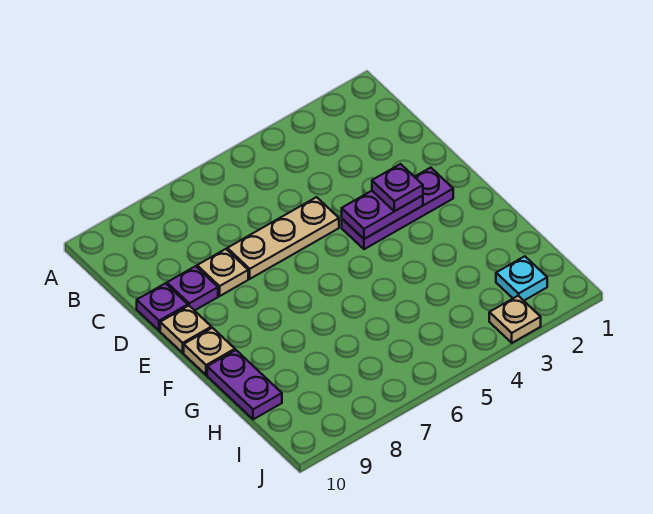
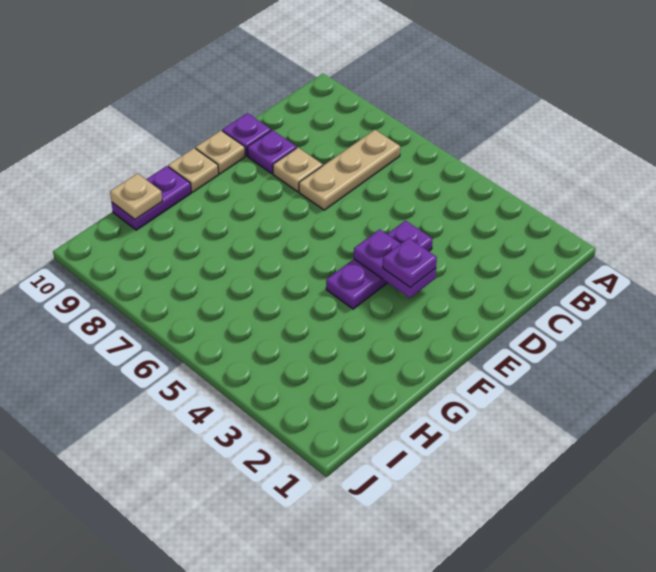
tan plate D5:D7 level 1 -> tan plate B7:D7 level 1
purple plate E2:E4 level 1 -> purple plate D4:F4 level 1
cyan plate I2 level 1 -> none
tan plate J3 level 1 -> tan plate H10 level 2

